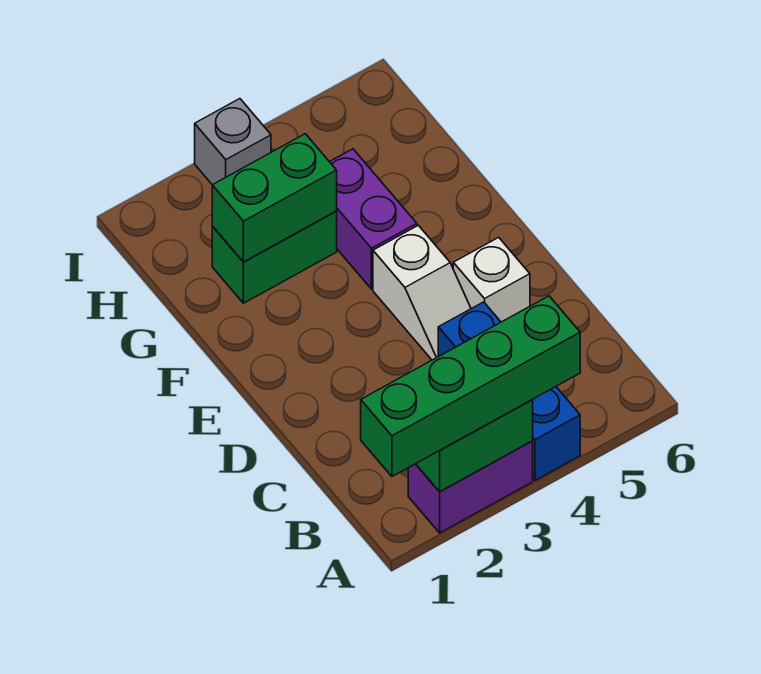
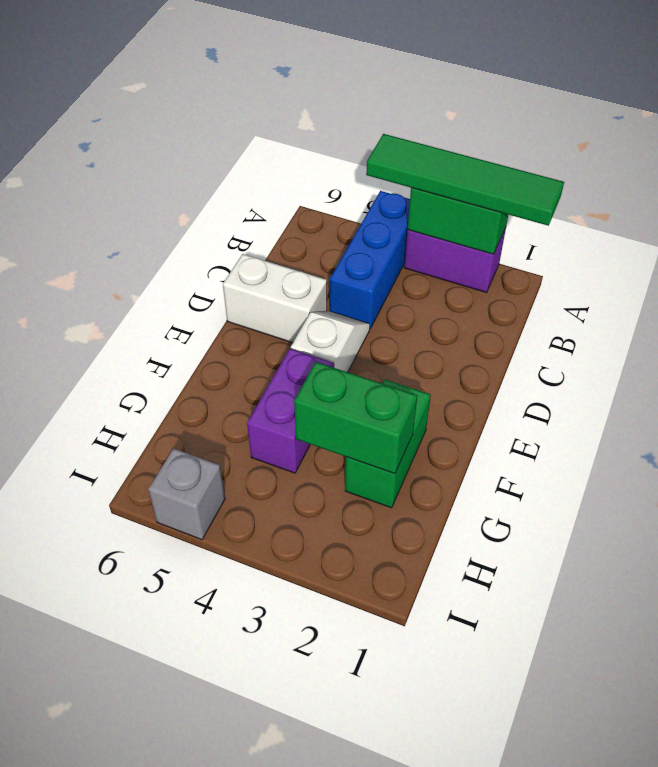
green brick A1:A4 level 3 -> green tile A1:A4 level 3
white brick D5 level 1 -> white brick D5:D6 level 1
green brick G2:G3 level 1 -> green brick F2:G2 level 1
grey brick I3 level 1 -> grey brick I5 level 1

